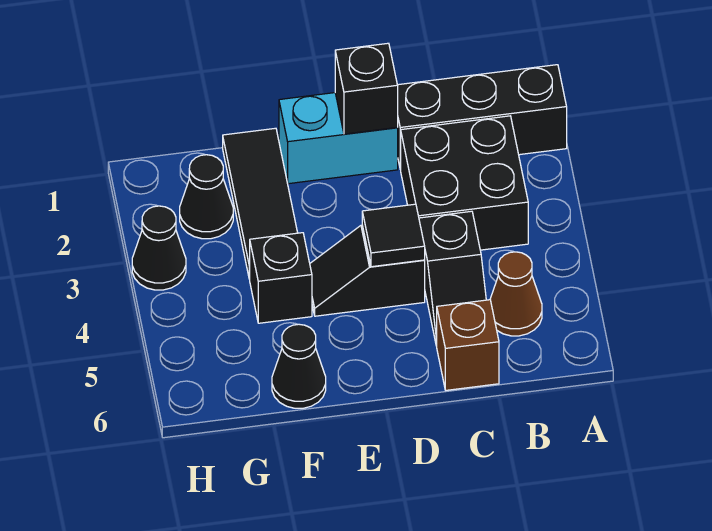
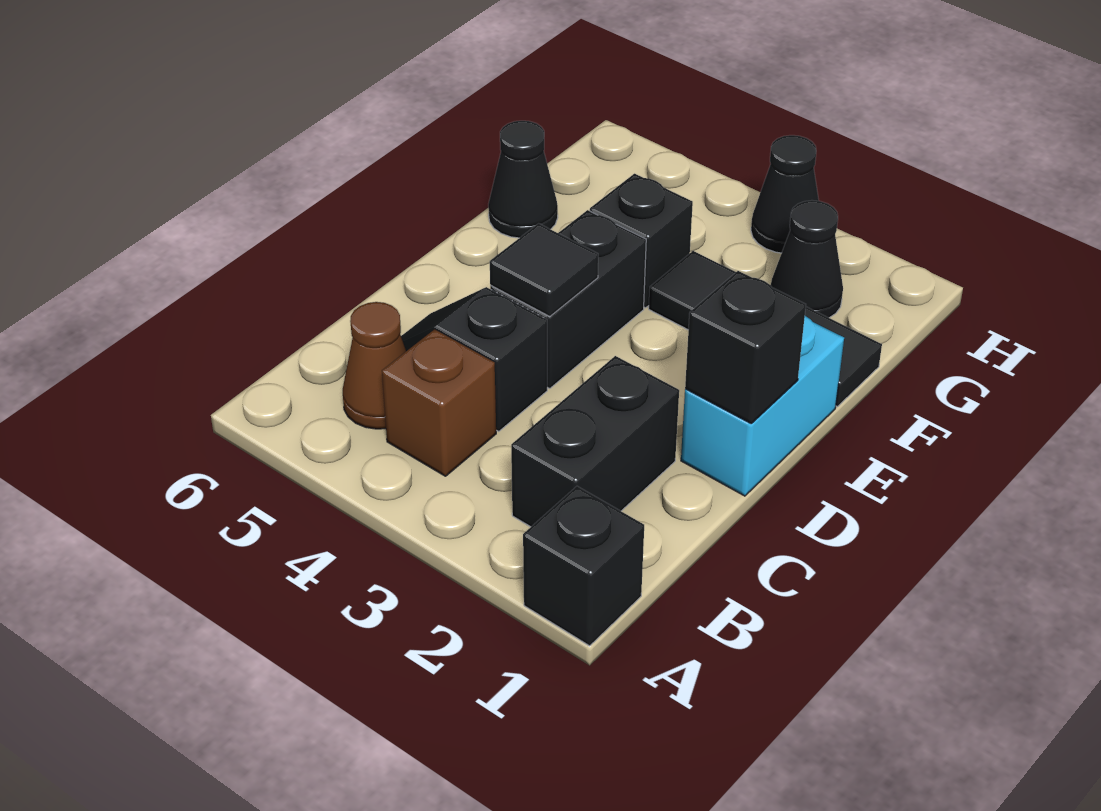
black brick A1:C1 level 1 -> black brick A1 level 1
black brick B2:C3 level 1 -> black brick B2:C2 level 1
brown brick C6 level 1 -> brown brick B4 level 1
black slope D4:E4 level 1 top D -> black brick D4:E4 level 1

